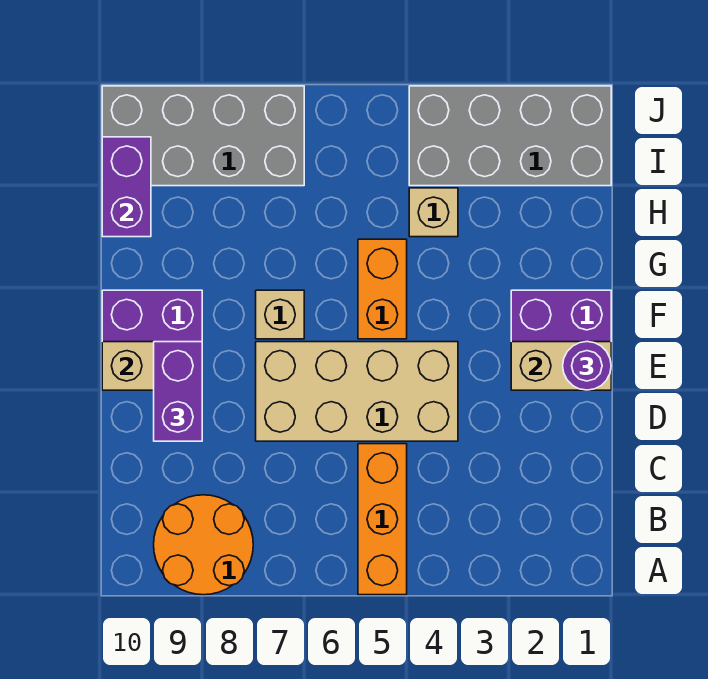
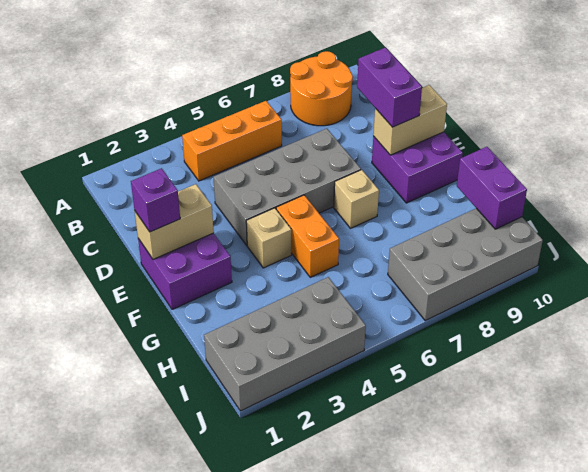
orange brick A5:C5 level 1 -> orange brick B4:B6 level 1
tan brick D4:E7 level 1 -> grey brick D4:E7 level 1
purple round brick E1 level 3 -> purple brick E1 level 3
tan brick H4 level 1 -> tan brick F4 level 1

